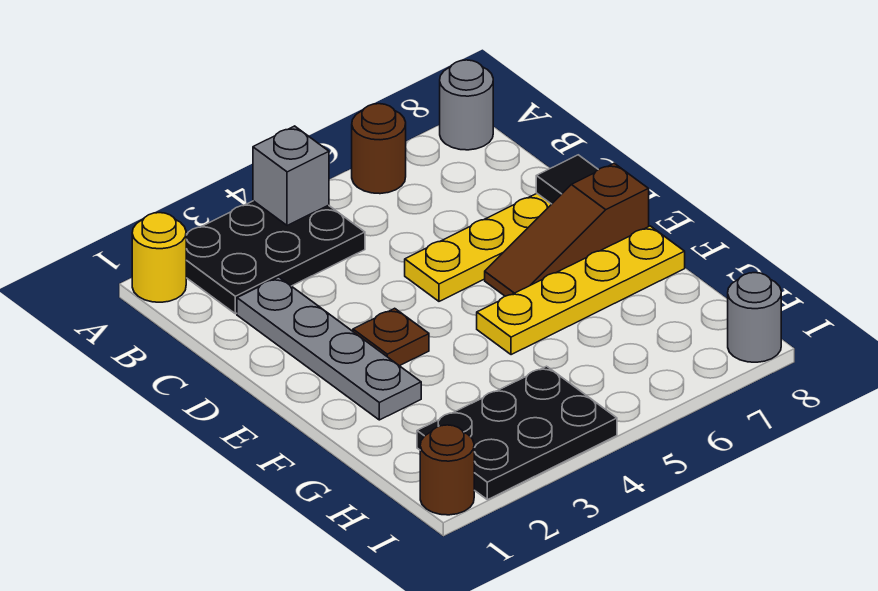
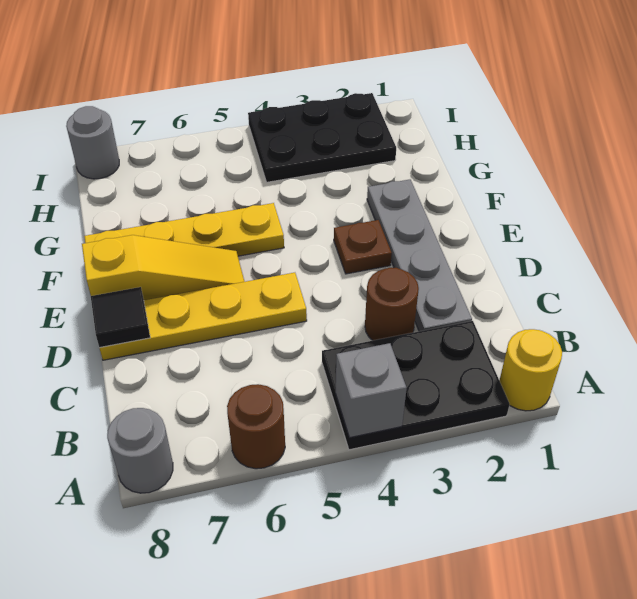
brown slope E6:E8 level 1 top 8 -> yellow slope E6:E8 level 1 top 8
brown round brick I1 level 1 -> brown round brick C3 level 1

